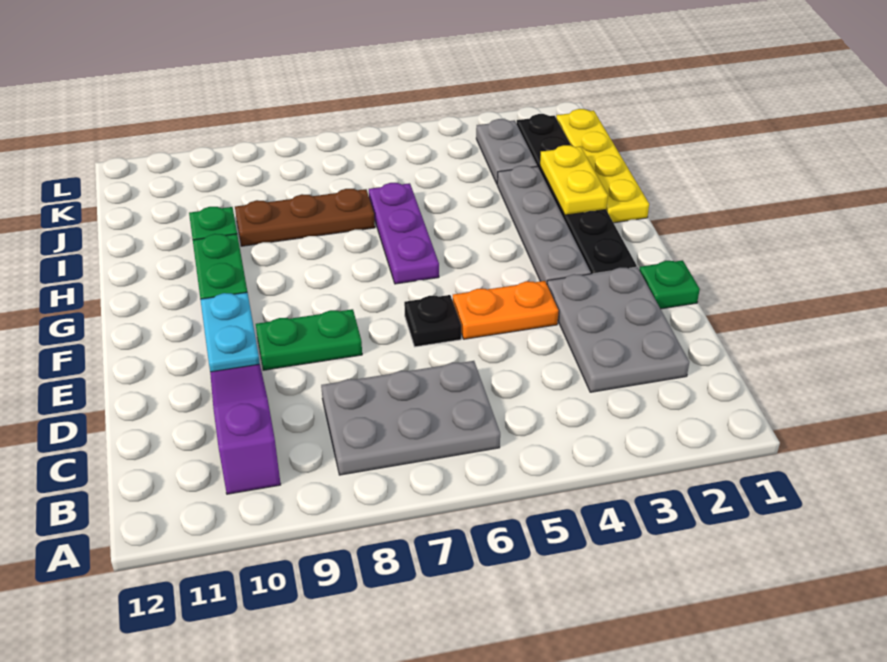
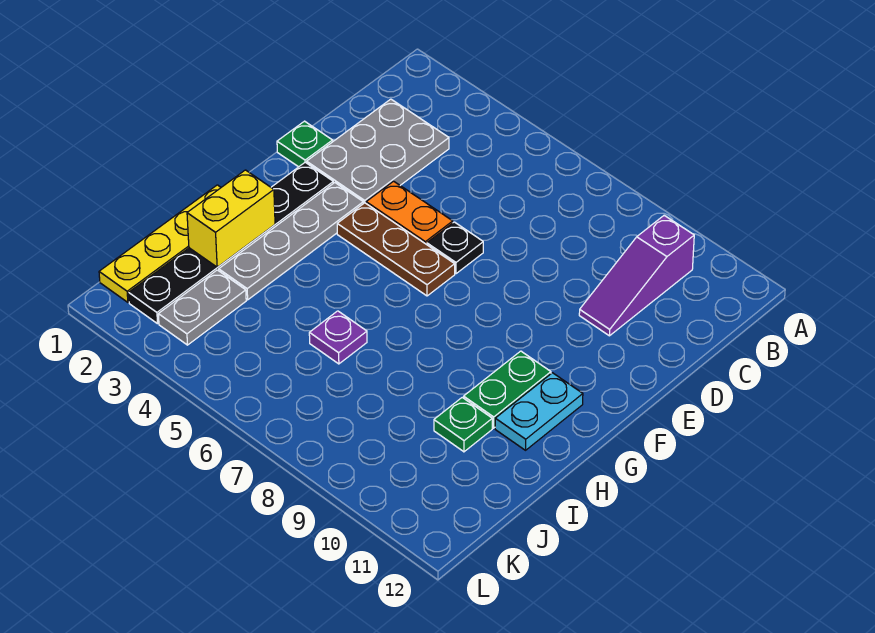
grey plate B6:C8 level 1 -> none
green plate E8:E9 level 1 -> none
cyan plate E10:F10 level 1 -> cyan plate G11:H11 level 1
purple plate G6:I6 level 1 -> purple plate I6 level 1
yellow plate H2:I2 level 2 -> yellow brick H2:I2 level 2
brown plate I7:I9 level 1 -> brown plate F4:F6 level 1

